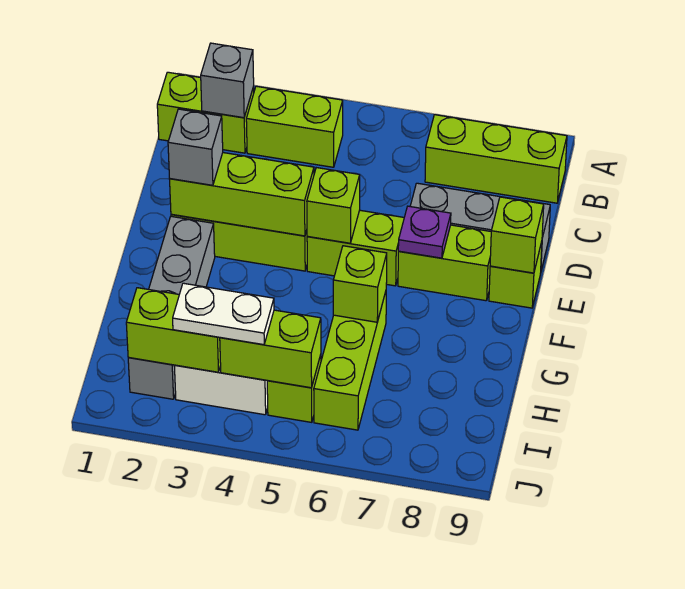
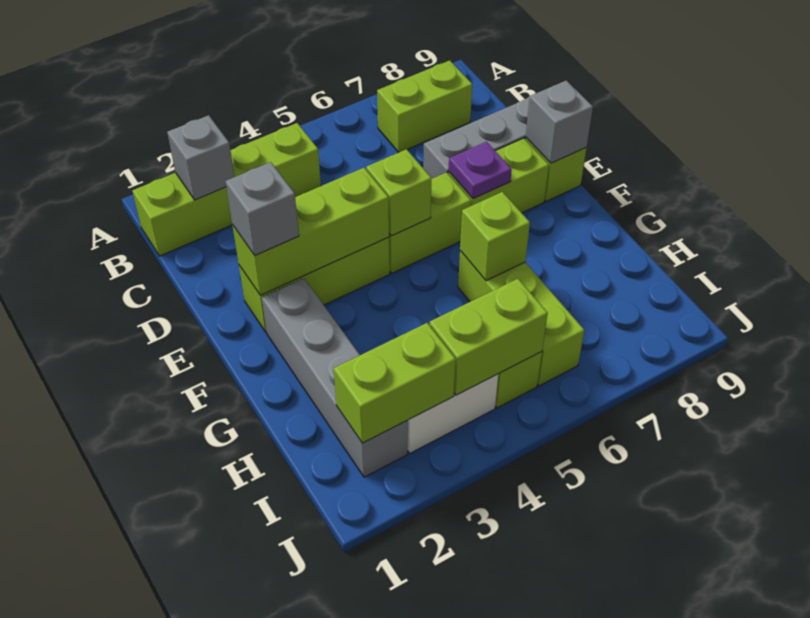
lime brick B7:B9 level 1 -> lime brick B7:B8 level 1
lime brick E9 level 2 -> grey brick E9 level 2
white plate I3:I4 level 3 -> none

